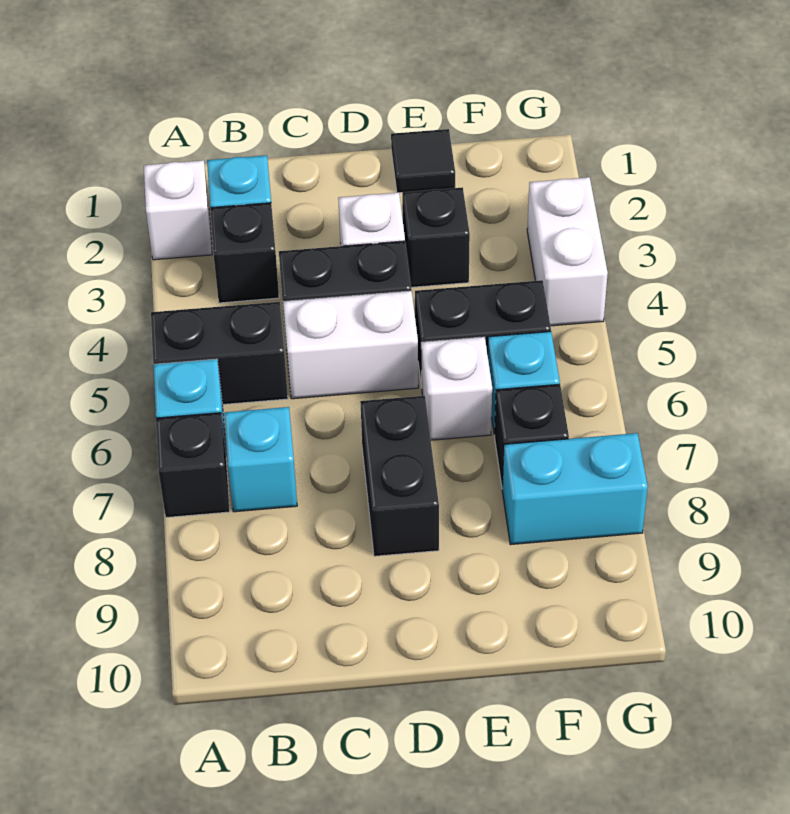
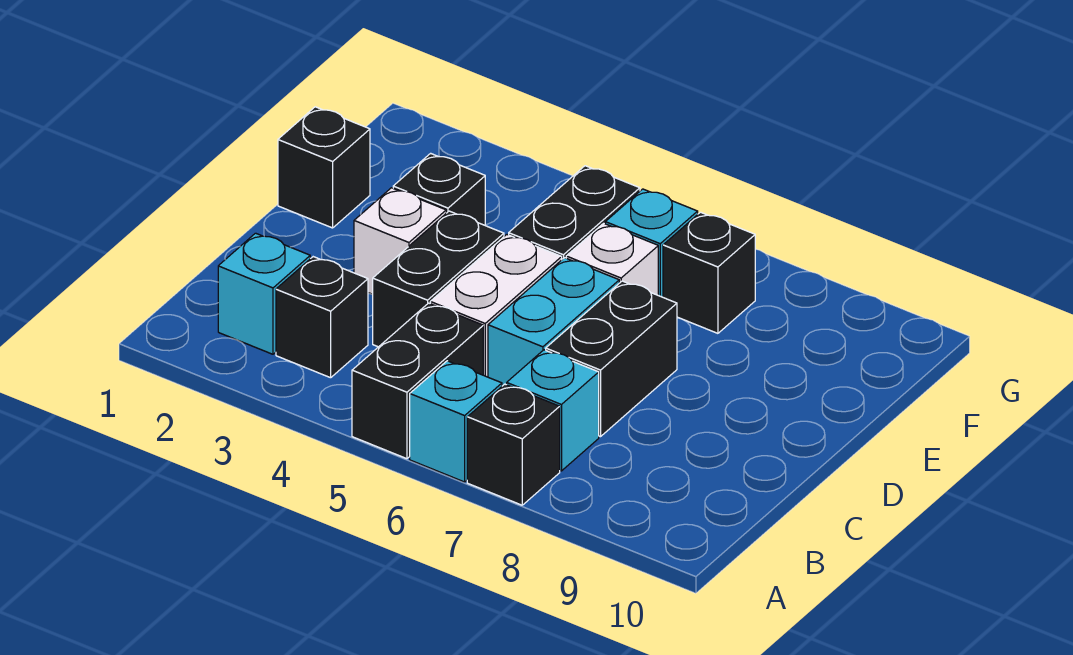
white brick A2 level 1 -> none
black brick D7:D8 level 1 -> black brick C7:D7 level 1
black tile E1 level 1 -> black brick E1 level 1
cyan brick F8:G8 level 1 -> cyan brick C6:D6 level 1
white brick G3:G4 level 1 -> none

